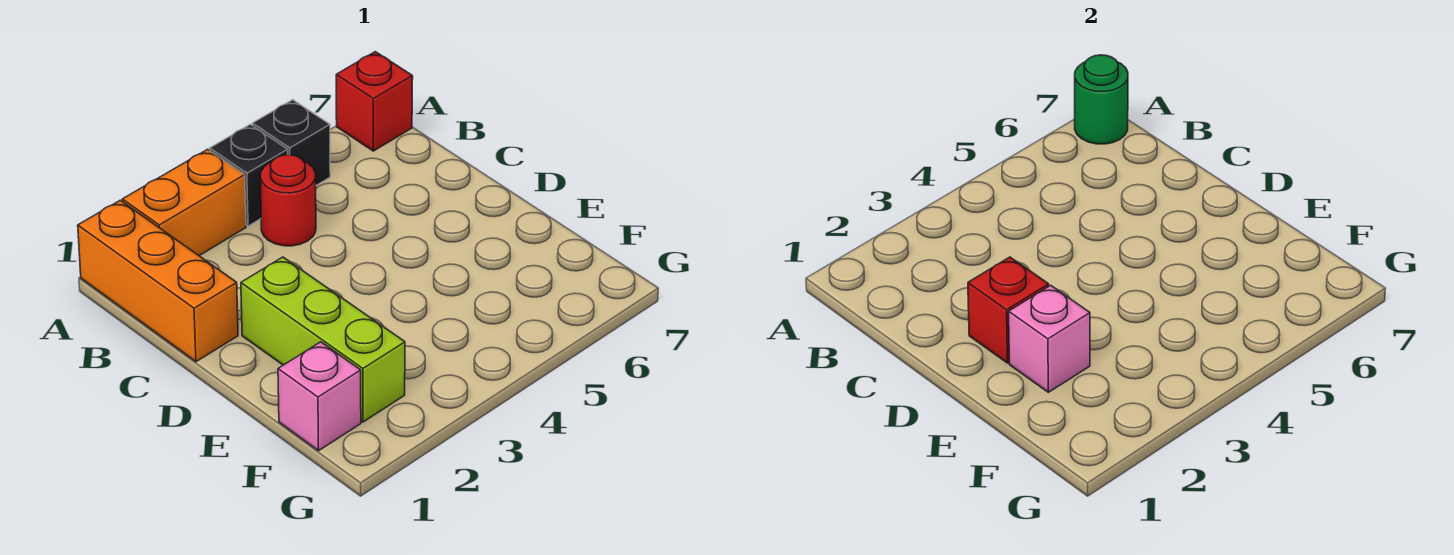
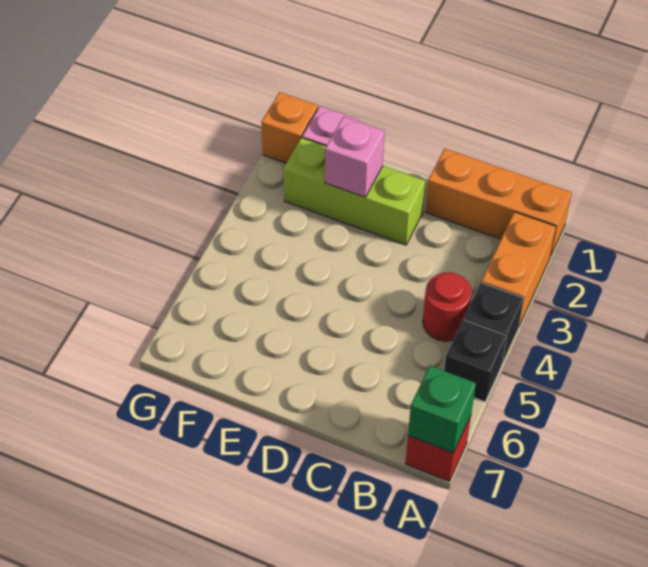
green round brick A7 level 2 -> green brick A7 level 2
red brick D2 level 2 -> none
none -> orange brick G1 level 1

